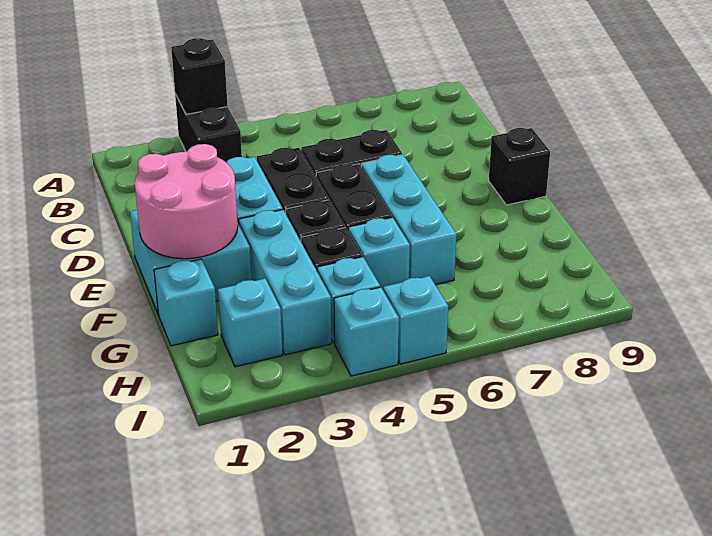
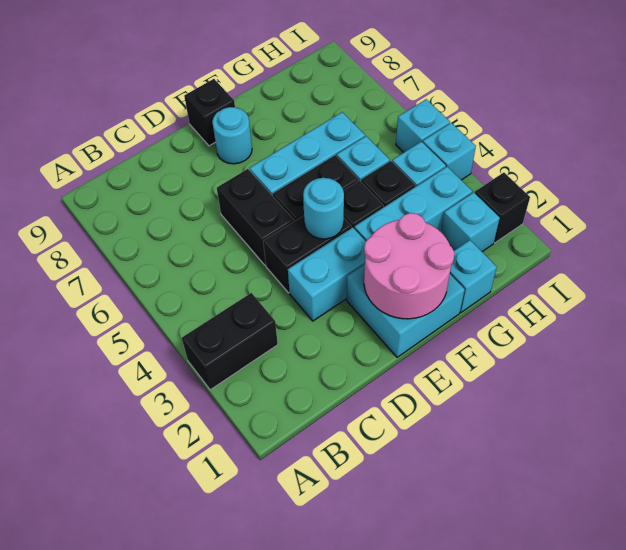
black brick A3 level 2 -> black brick I2 level 1
none -> cyan round brick E4 level 2
none -> cyan round brick E8 level 1

